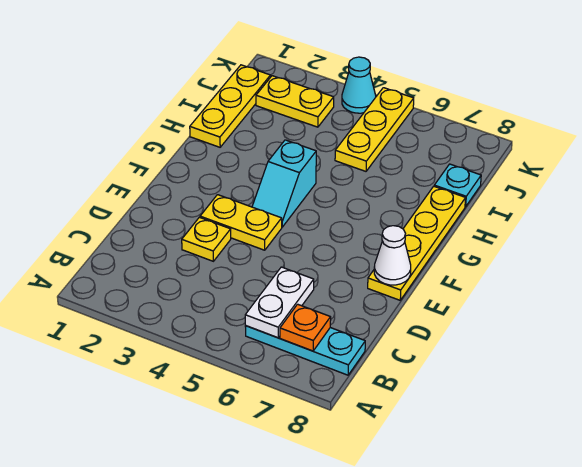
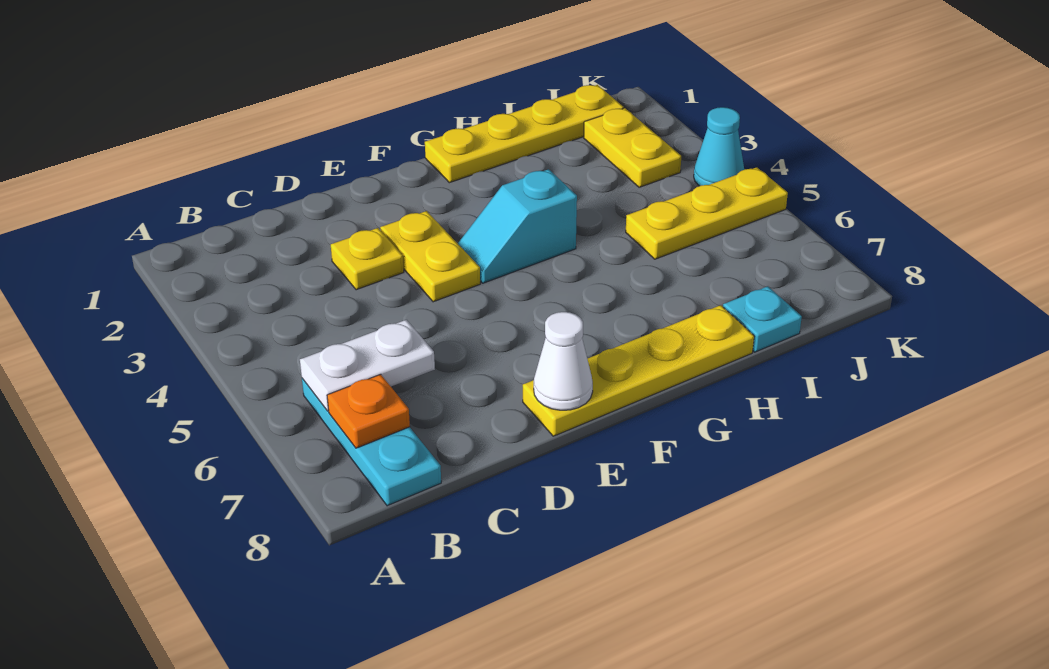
yellow plate H1:J1 level 1 -> yellow plate G1:J1 level 1

